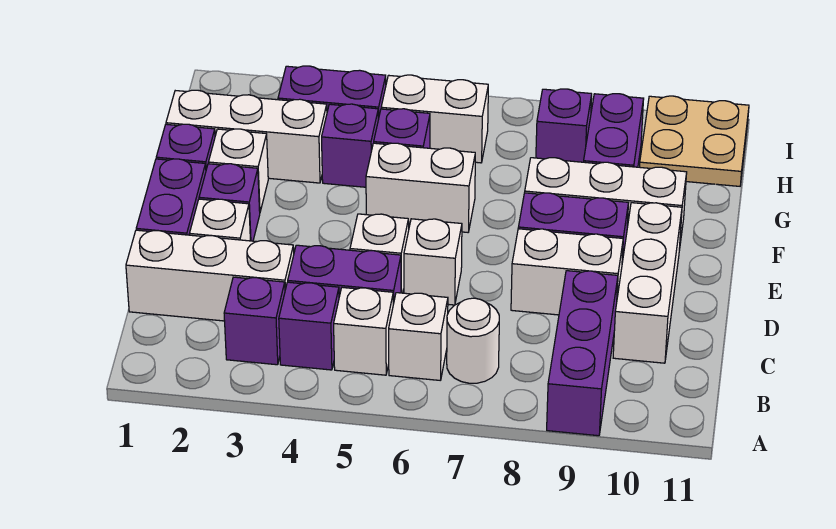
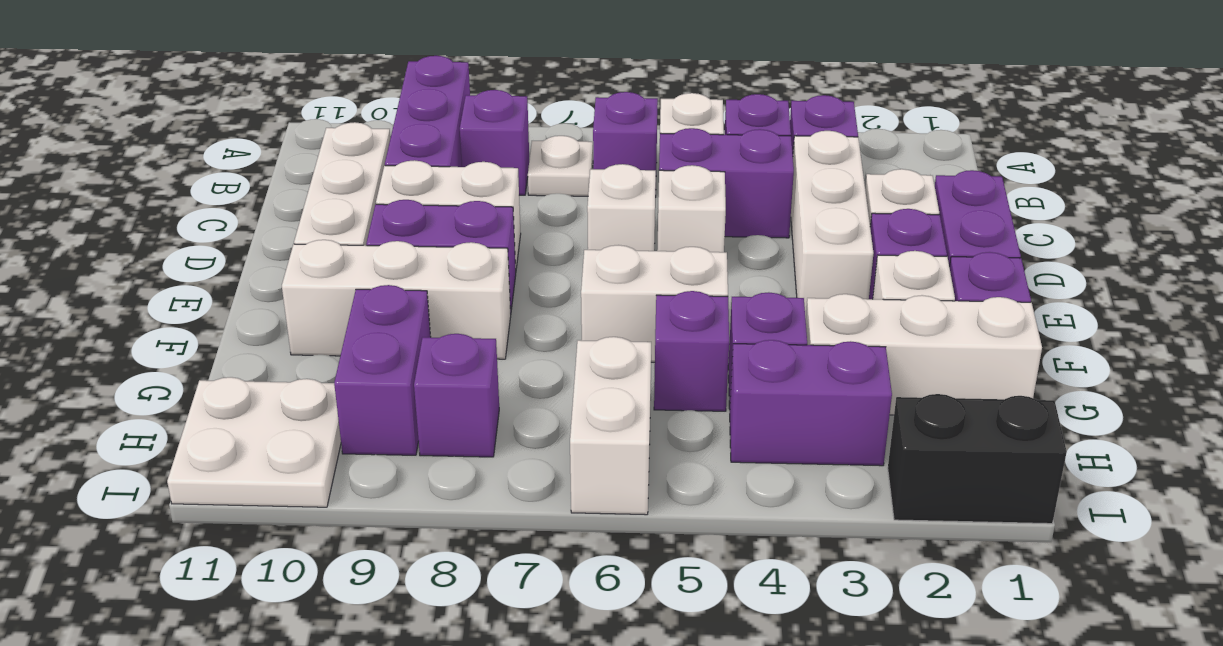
white brick B6 level 1 -> purple brick B6 level 1
white round brick B7 level 1 -> white plate B7 level 1
none -> purple brick B8 level 1
white brick C1:C3 level 1 -> white brick C3:E3 level 1
white brick H5:H6 level 1 -> white brick H6:I6 level 1
tan plate H10:I11 level 1 -> white plate H10:I11 level 1
none -> black brick I1:I2 level 1

